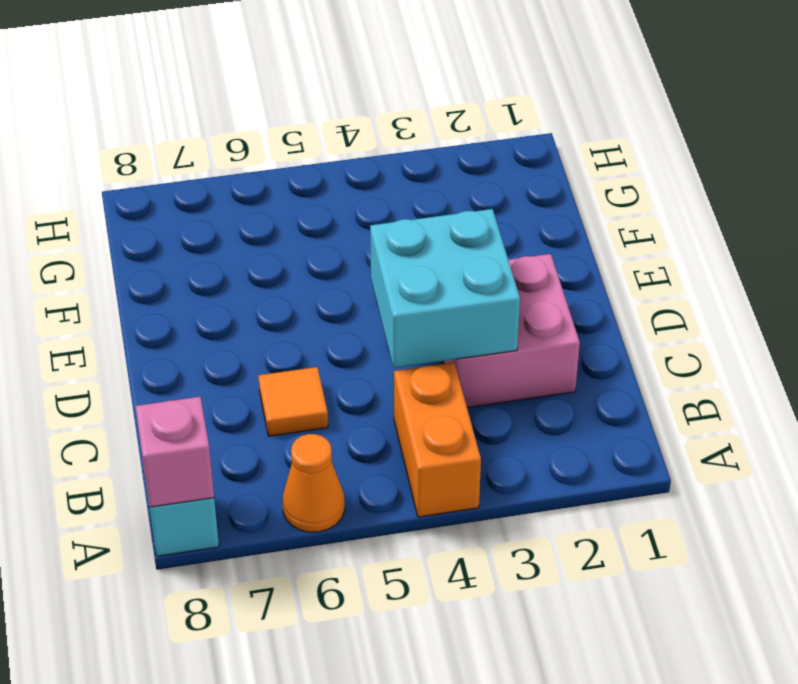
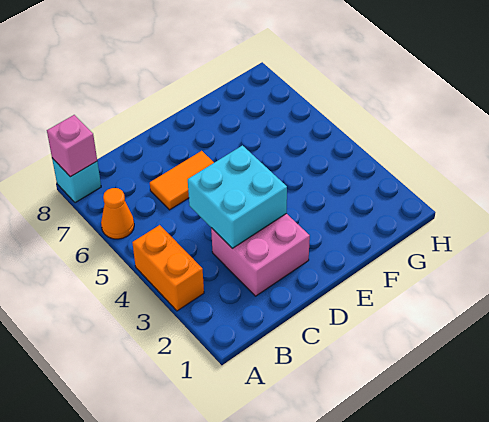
orange brick A4:B4 level 1 -> orange brick A3:A4 level 1
orange tile C6 level 1 -> orange tile C6:D6 level 1

